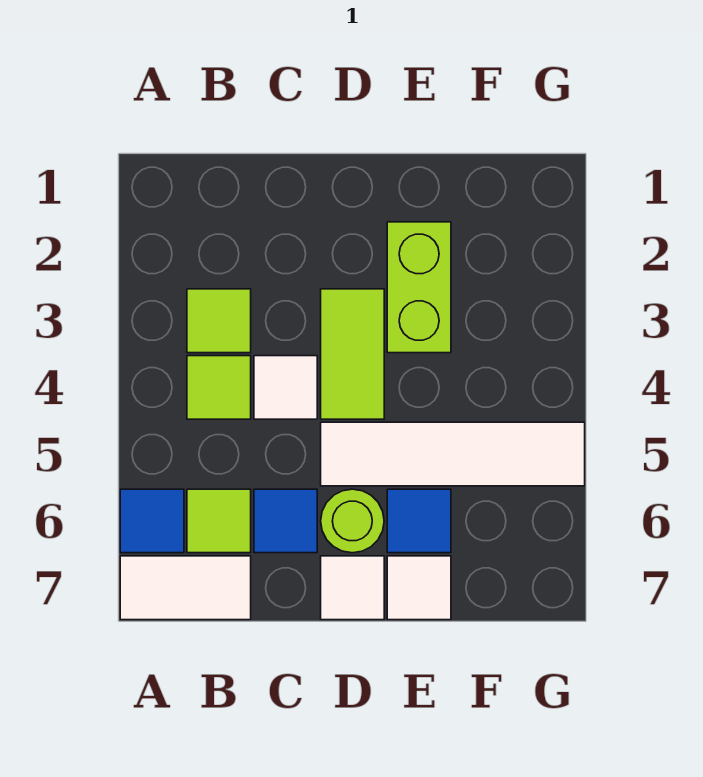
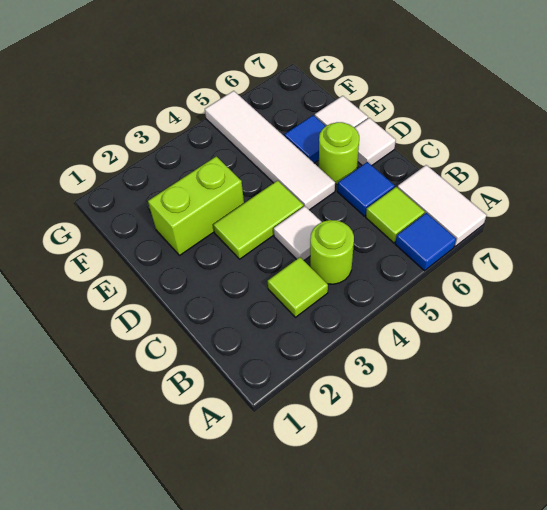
lime tile B4 level 1 -> lime round brick B4 level 1

